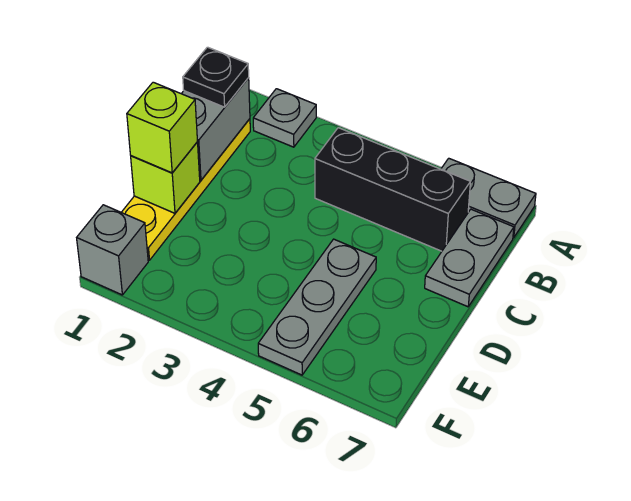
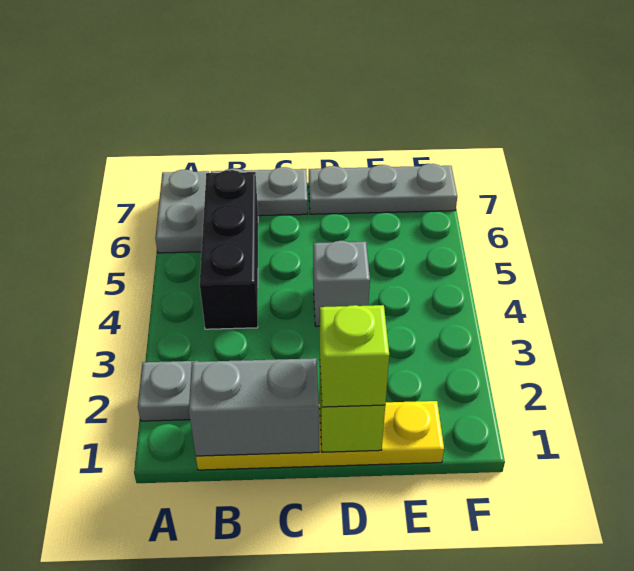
black plate B1 level 3 -> none
grey plate D5:F5 level 1 -> grey plate D7:F7 level 1
grey brick F1 level 1 -> grey brick D4 level 1

